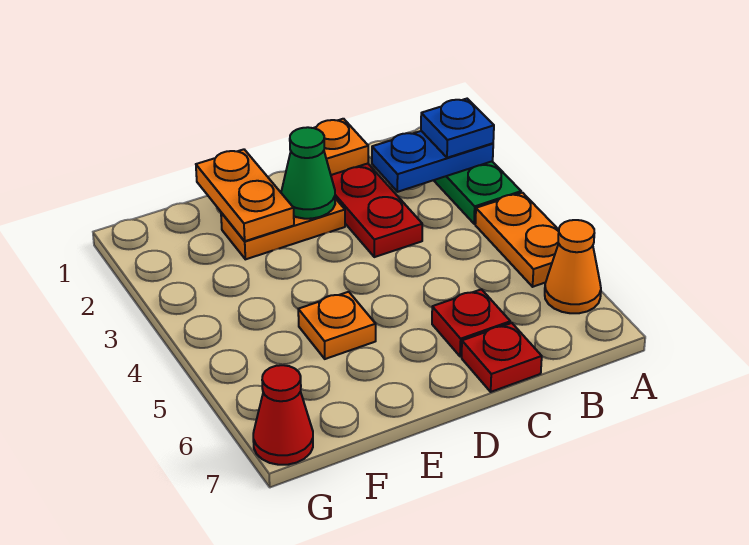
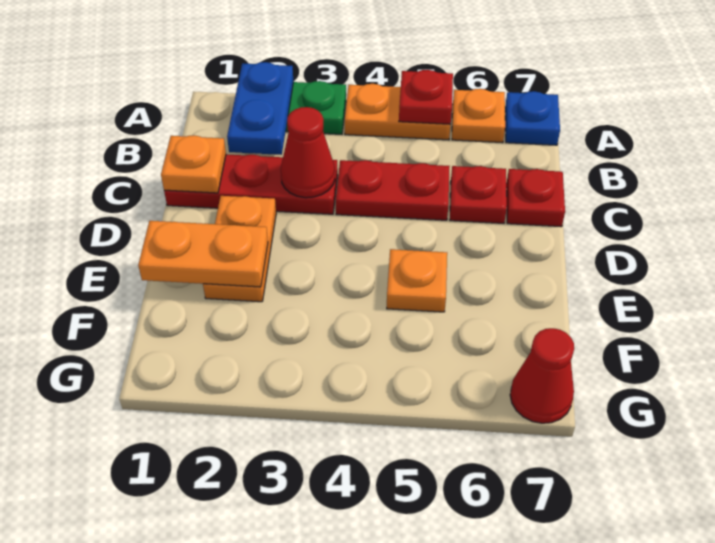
blue plate A2 level 3 -> blue plate A7 level 1
none -> red plate A5 level 2
orange cone A6 level 1 -> orange plate A6 level 1
none -> red cone C3 level 2
none -> red plate C4:C5 level 1
green cone D2 level 2 -> none

